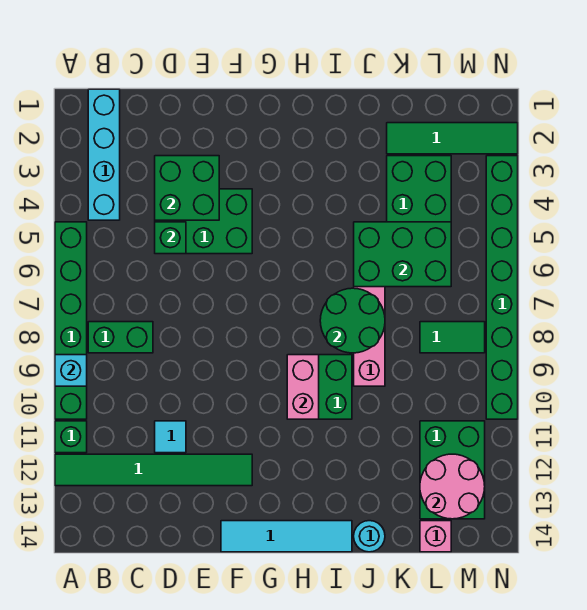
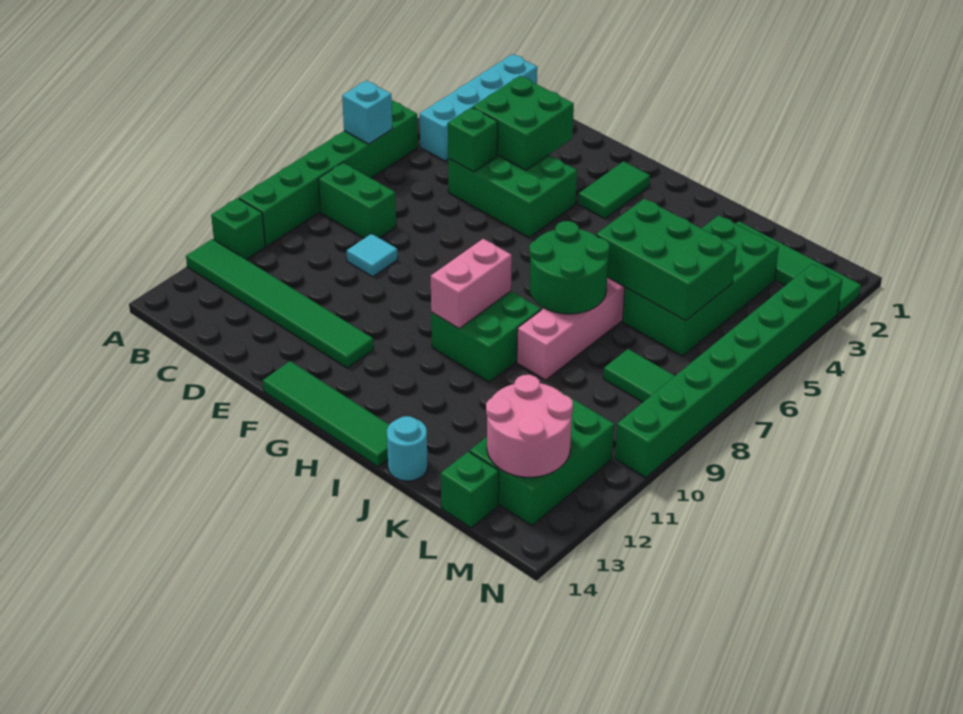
cyan brick A9 level 2 -> cyan brick A6 level 2
cyan tile D11 level 1 -> cyan tile D9 level 1
cyan tile F14:I14 level 1 -> green tile F14:I14 level 1
none -> green tile G2:G3 level 1
pink brick L14 level 1 -> green brick L14 level 1

